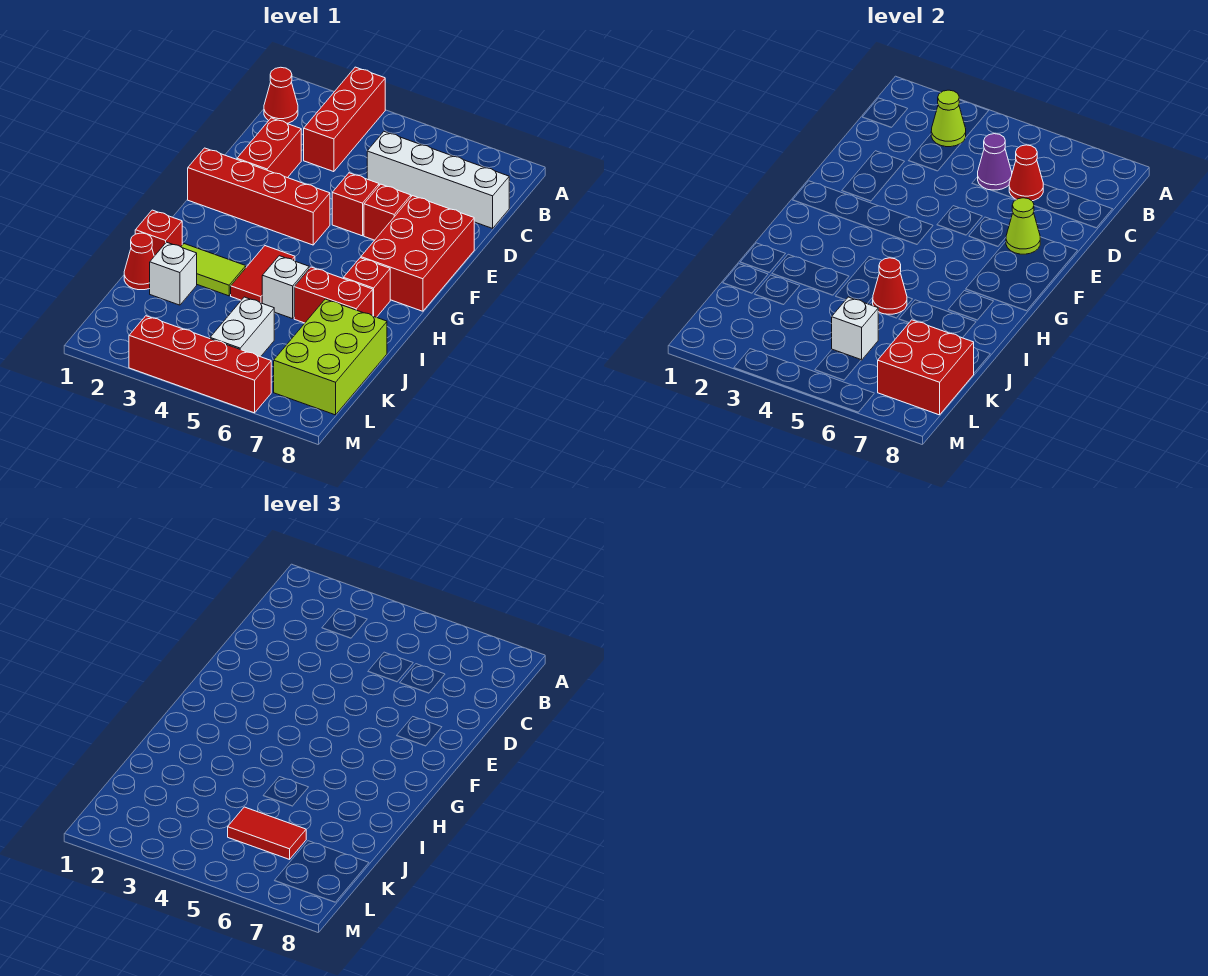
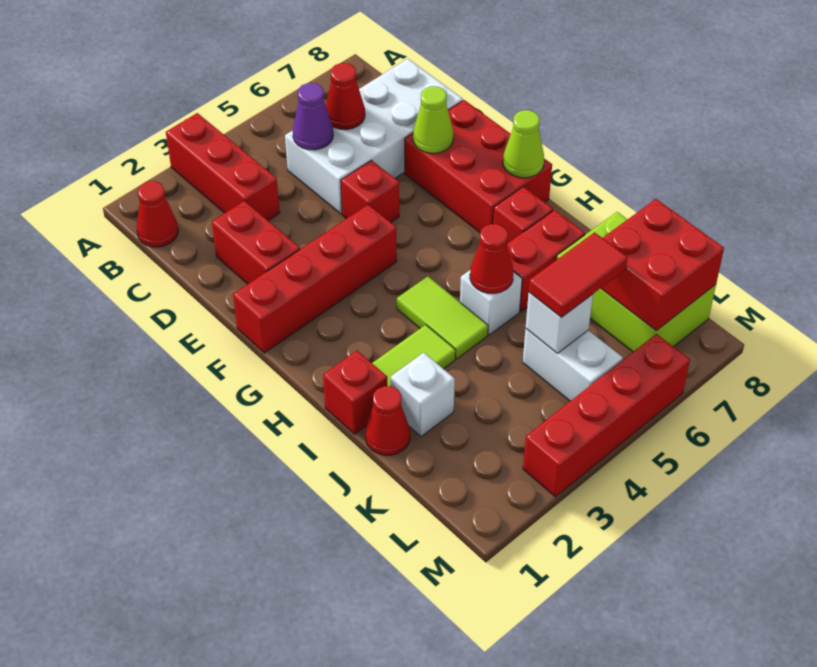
lime cone B3 level 2 -> lime cone G8 level 2
white brick C5:C8 level 1 -> white brick C5:D8 level 1
red brick E6 level 1 -> none
red tile H4:I4 level 1 -> lime tile H4:I4 level 1

